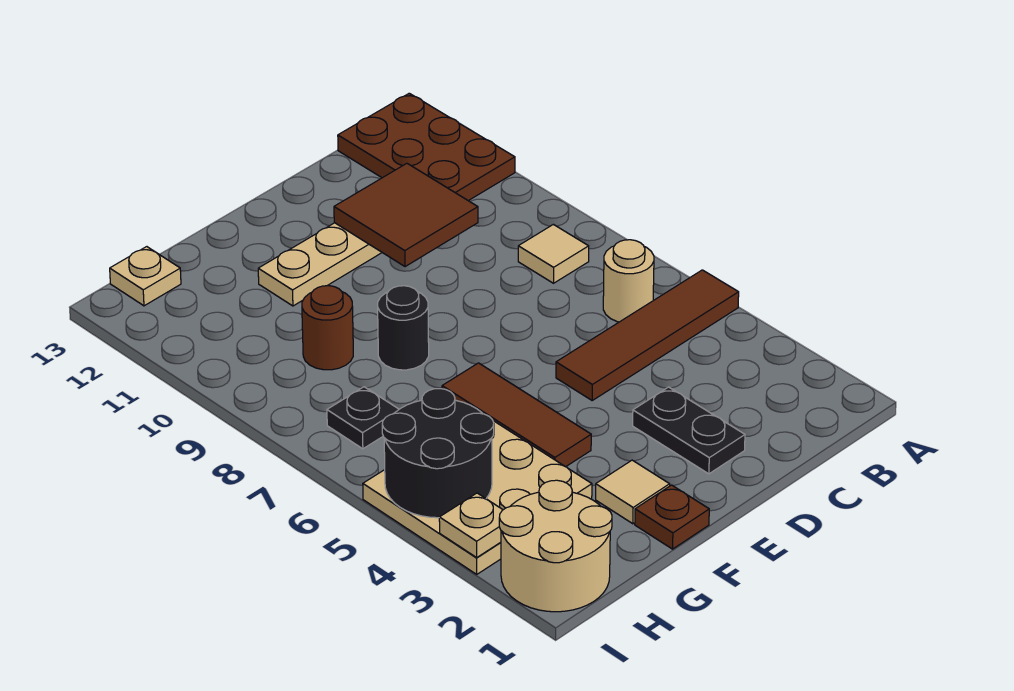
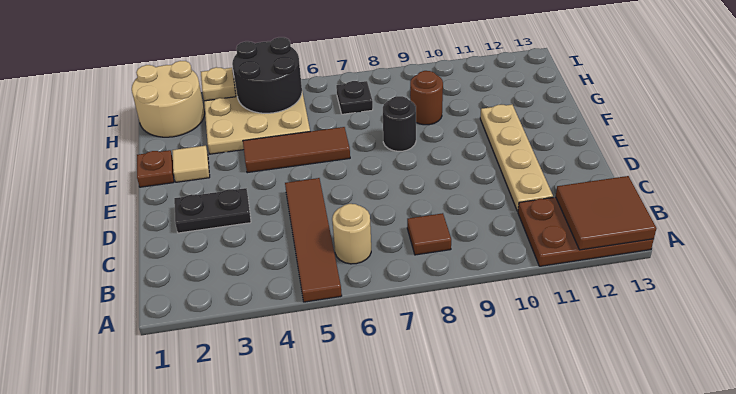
tan tile B8 level 1 -> brown tile B8 level 1
brown tile C10:D11 level 2 -> brown tile A12:B13 level 2
tan plate H13 level 1 -> none

